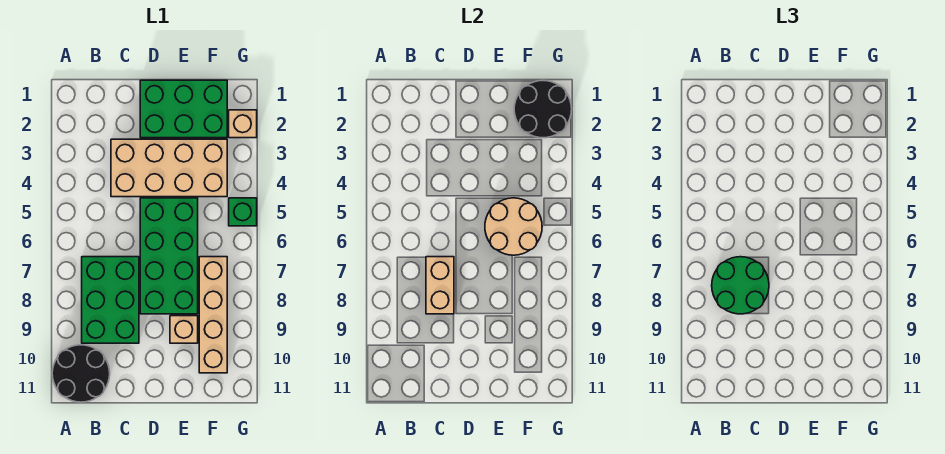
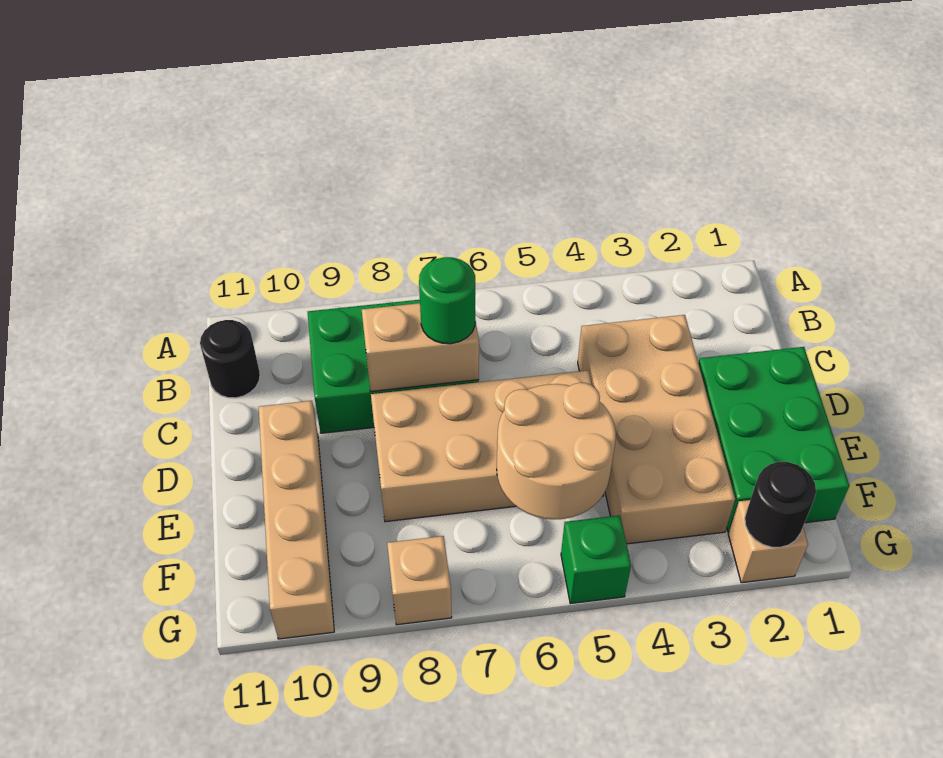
black round brick A10:B11 level 1 -> black round brick B11 level 1
green round brick B7:C8 level 3 -> green round brick C7 level 3
green brick D5:E8 level 1 -> tan brick D5:E8 level 1
tan brick E9 level 1 -> tan brick G8 level 1
black round brick F1:G2 level 2 -> black round brick G2 level 2
tan brick F7:F10 level 1 -> tan brick D10:G10 level 1

